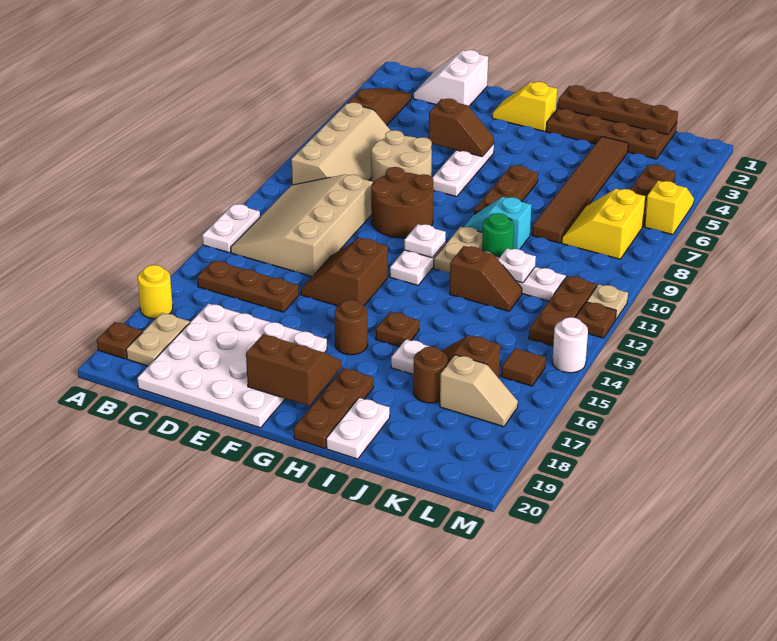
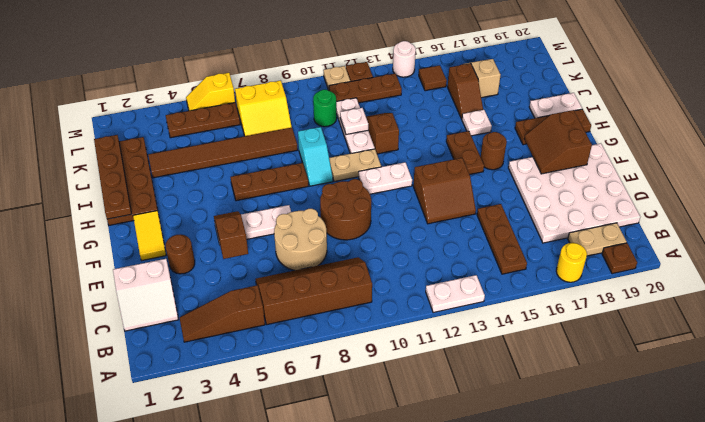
tan slope B6:C9 level 1 top B -> brown slope B6:C9 level 1 top B
tan slope B10:D13 level 1 top D -> none
yellow slope F2:G2 level 1 top G -> yellow tile F2:G2 level 1
white plate G11 level 2 -> none
brown plate H15 level 1 -> brown plate G15:H15 level 1
green round brick I10 level 1 -> green round brick K10 level 1
brown round brick J17 level 1 -> brown round brick E3 level 1

